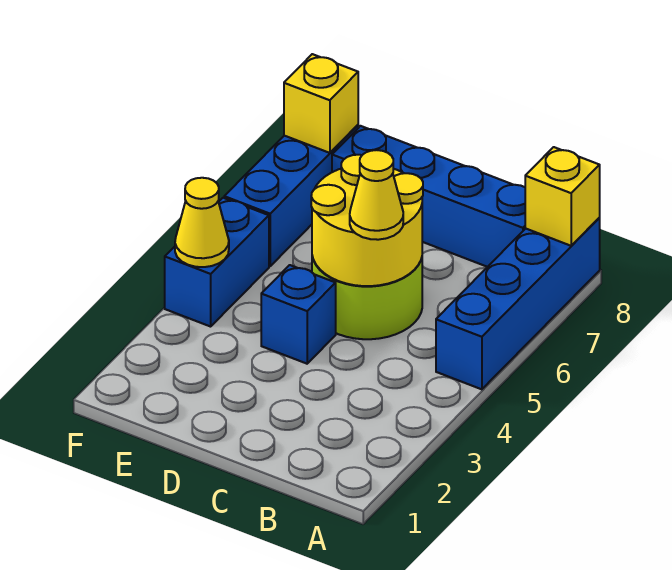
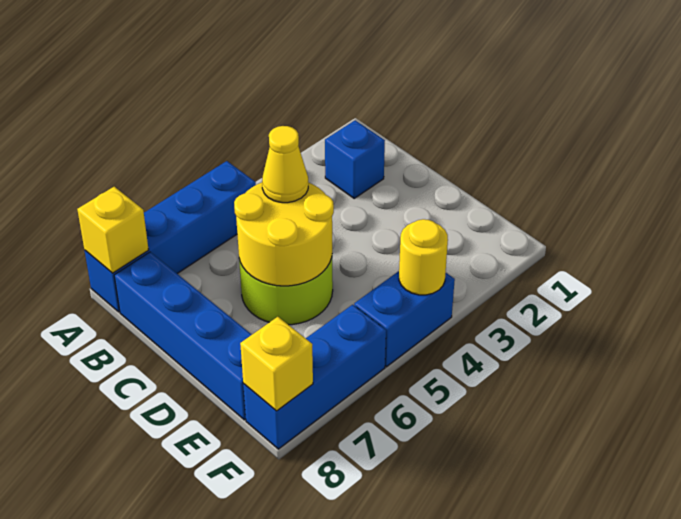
blue brick D4 level 1 -> blue brick B2 level 1
yellow cone F4 level 2 -> yellow round brick F4 level 2

